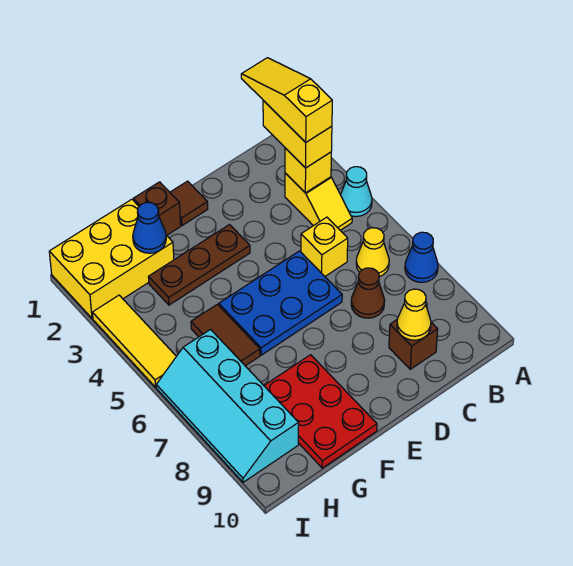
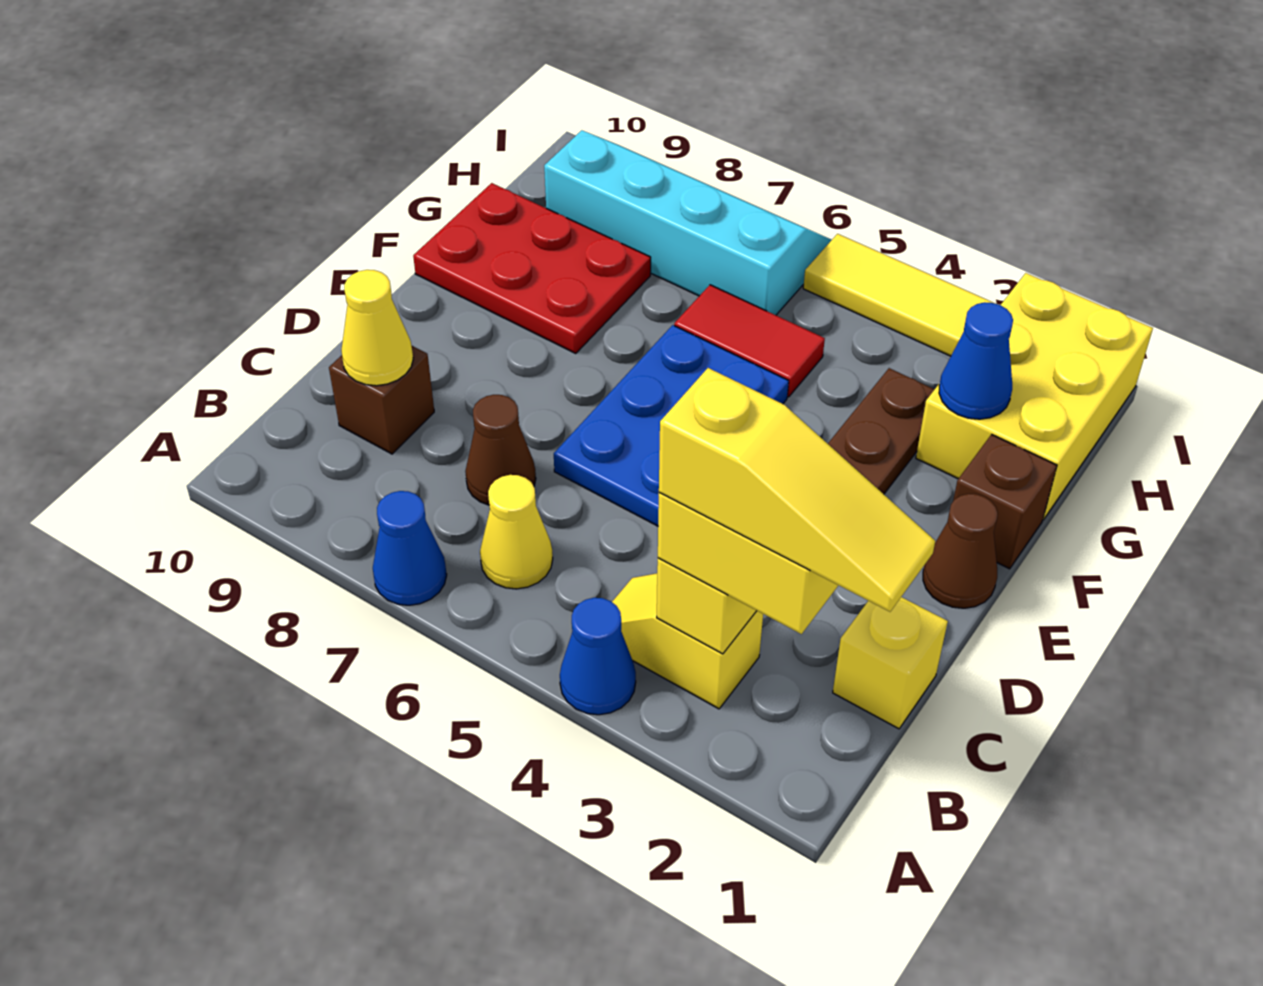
cyan cone A4 level 1 -> blue cone A4 level 1
yellow brick C5 level 1 -> yellow brick C1 level 1
brown tile E1 level 1 -> brown cone E1 level 1
brown tile G5:G6 level 1 -> red tile G5:G6 level 1

